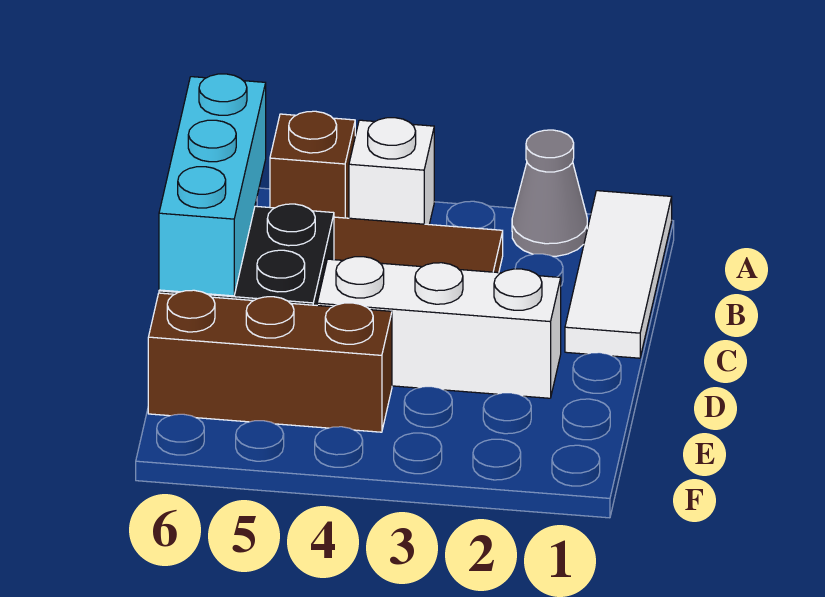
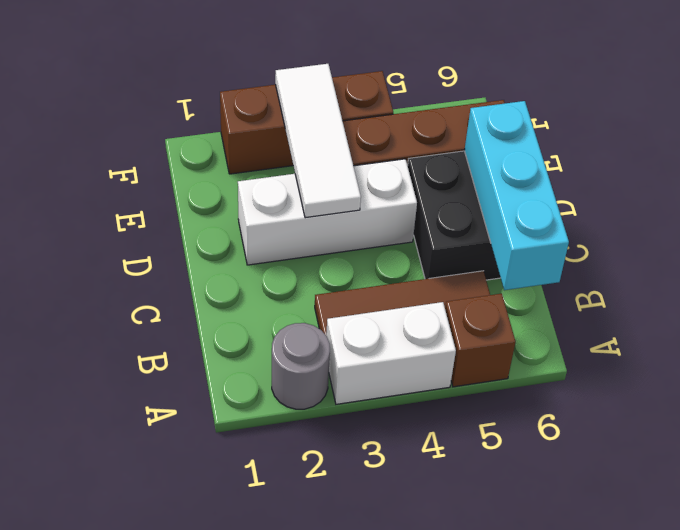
white tile A1:C1 level 1 -> white tile D3:F3 level 2
grey cone A2 level 1 -> grey round brick A2 level 1
white brick A4 level 1 -> white brick A3:A4 level 1
none -> brown brick F2:F4 level 1

